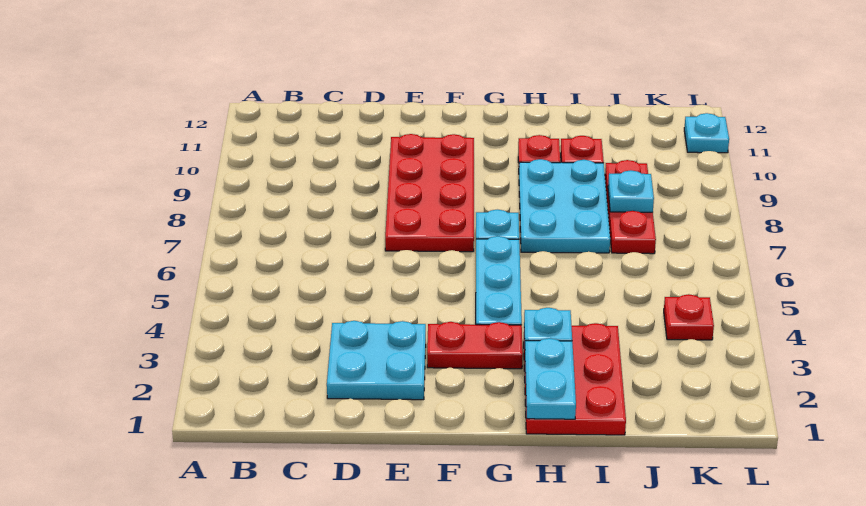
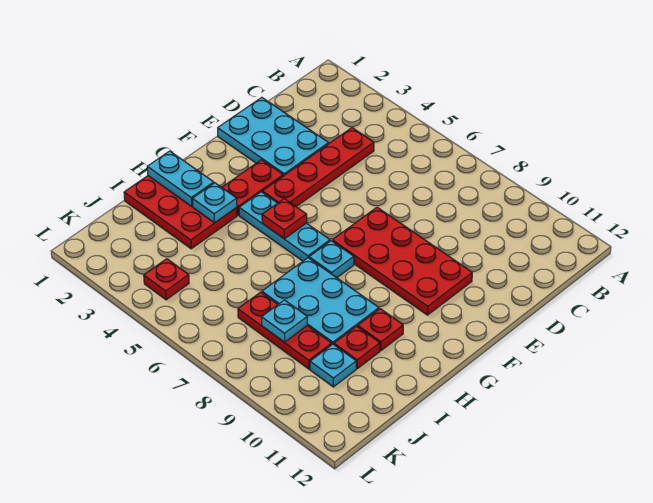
none -> red plate C4:F4 level 1
cyan plate D2:E3 level 1 -> cyan plate D1:E3 level 1
none -> red plate G5 level 2
cyan plate L11 level 1 -> cyan plate J10 level 1

